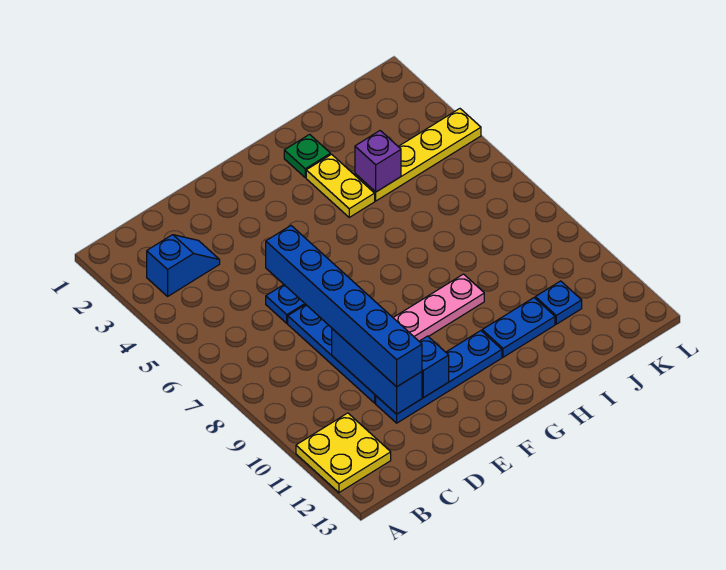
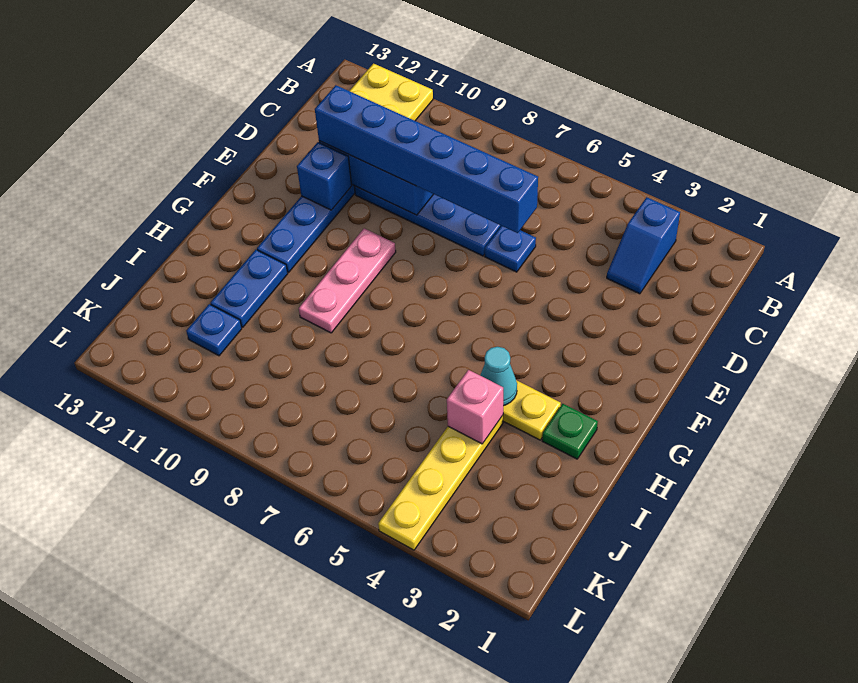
none -> cyan cone H4 level 2
purple brick I4 level 2 -> pink brick I4 level 2

